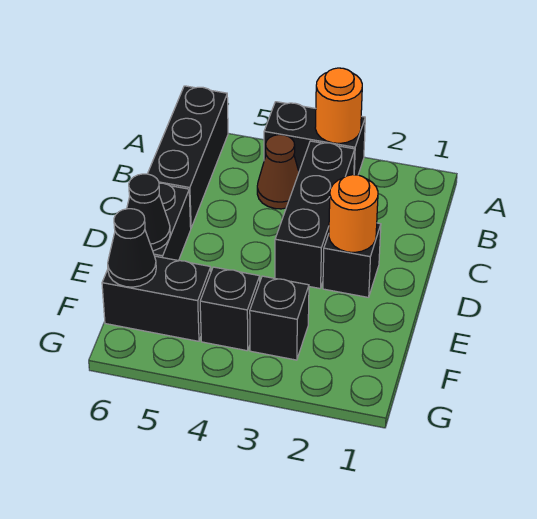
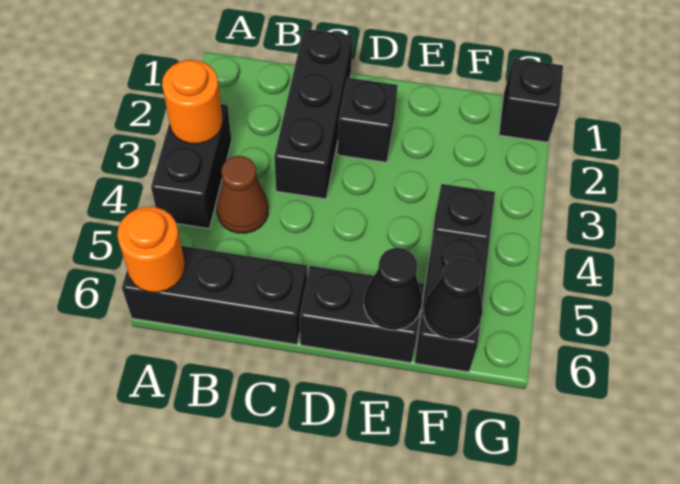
black brick B3:D3 level 1 -> black brick C1:C3 level 1
orange round brick D2 level 2 -> orange round brick A6 level 2
black brick F3 level 1 -> black brick G1 level 1

